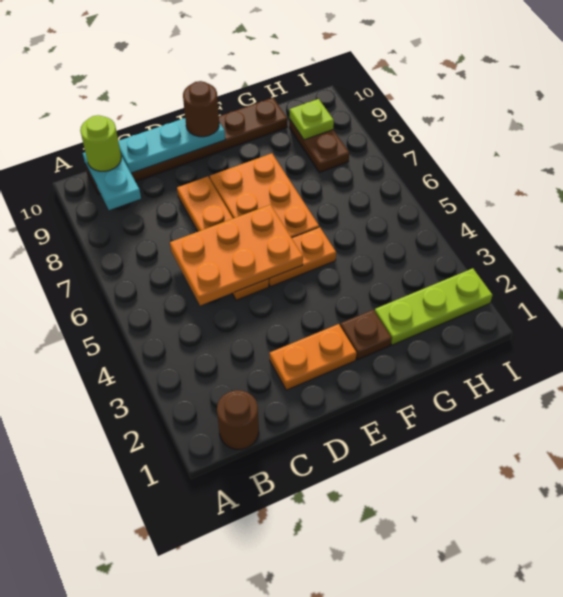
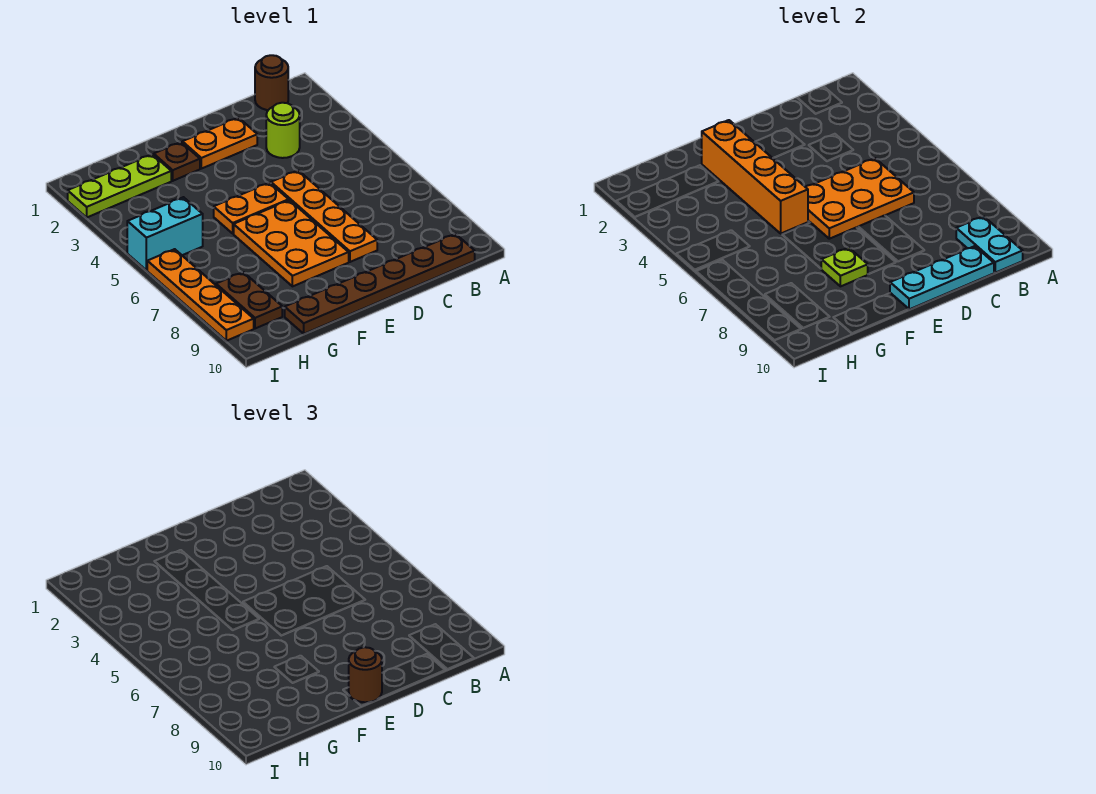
lime round brick B10 level 3 -> lime round brick C3 level 1
none -> orange brick F2:F5 level 2
none -> cyan brick H5:I5 level 1
lime plate H9 level 2 -> lime plate F8 level 2
none -> orange plate I6:I9 level 1

